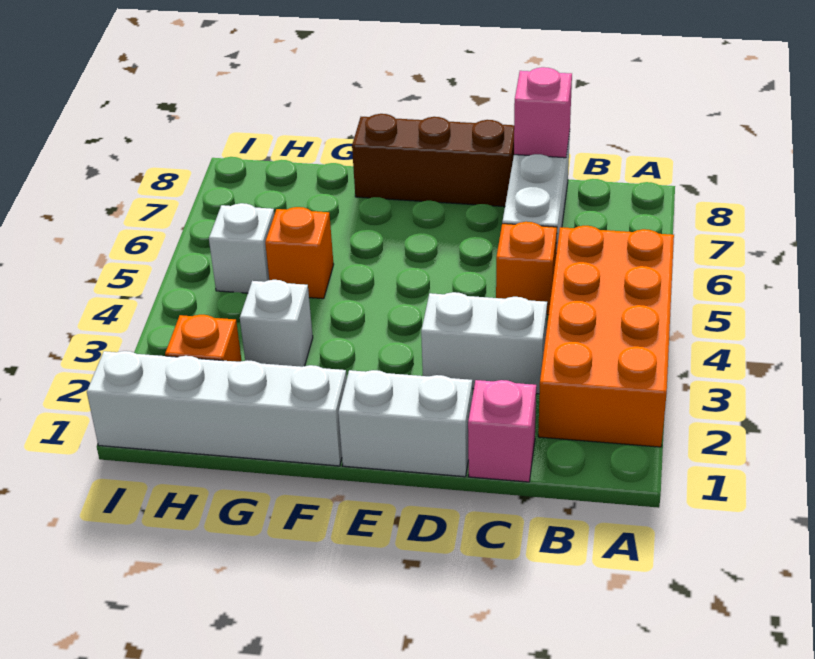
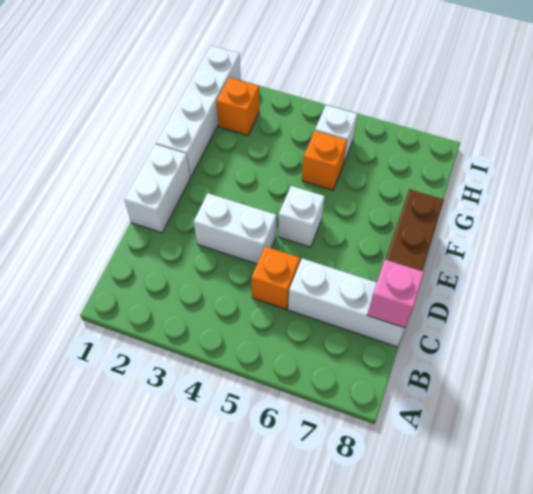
orange brick A2:B5 level 1 -> none
pink brick C1 level 1 -> none
white brick C3:D3 level 1 -> white brick D3:D4 level 1
white brick G3 level 1 -> white brick E5 level 1

